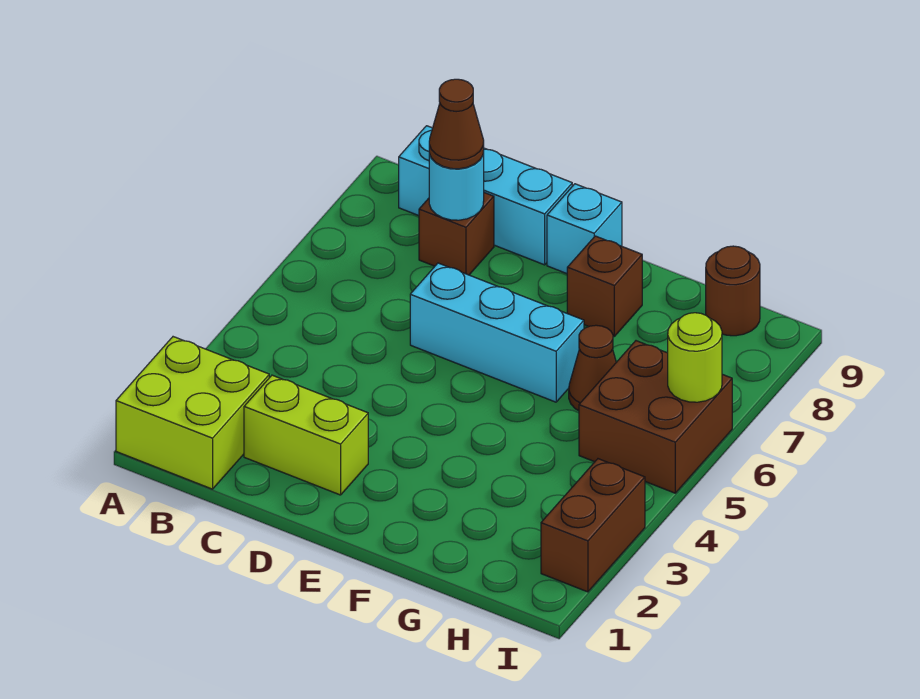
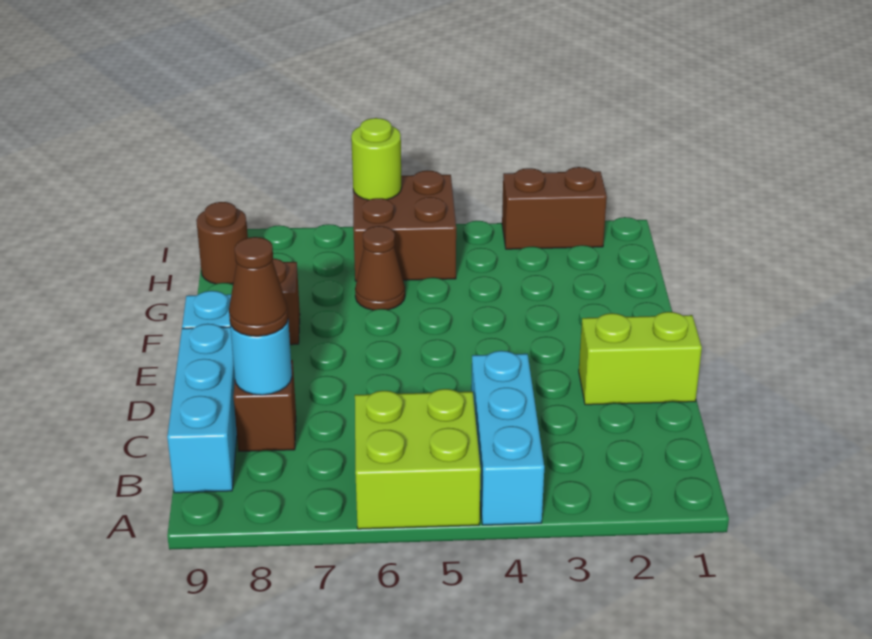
lime brick A1:B2 level 1 -> lime brick A5:B6 level 1
lime brick C2:D2 level 1 -> lime brick D1:D2 level 1
cyan brick D6:F6 level 1 -> cyan brick A4:C4 level 1

